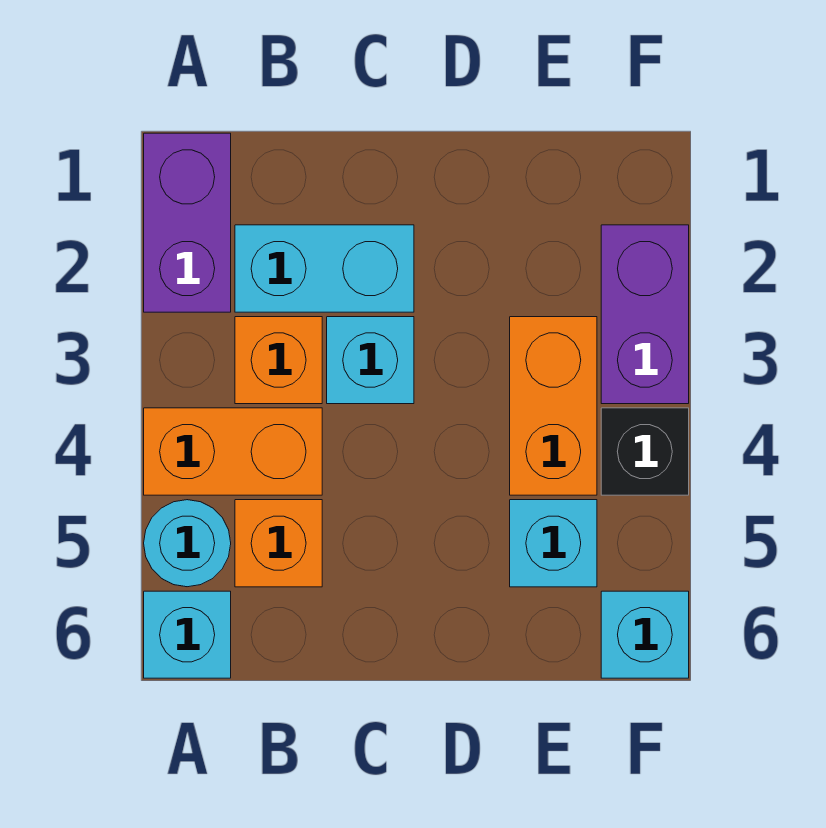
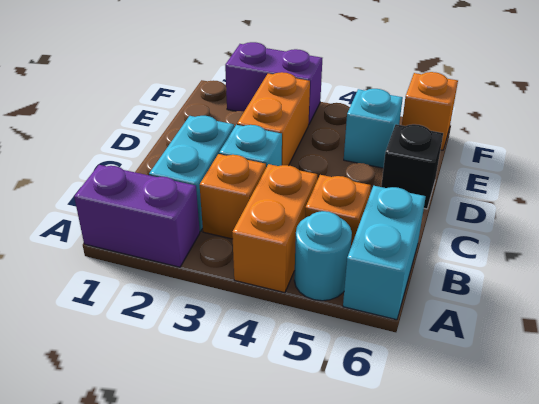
cyan brick A6 level 1 -> cyan brick A6:B6 level 1
orange brick E3:E4 level 1 -> orange brick D3:E3 level 1
black brick F4 level 1 -> black brick D6 level 1
cyan brick F6 level 1 -> orange brick F6 level 1

